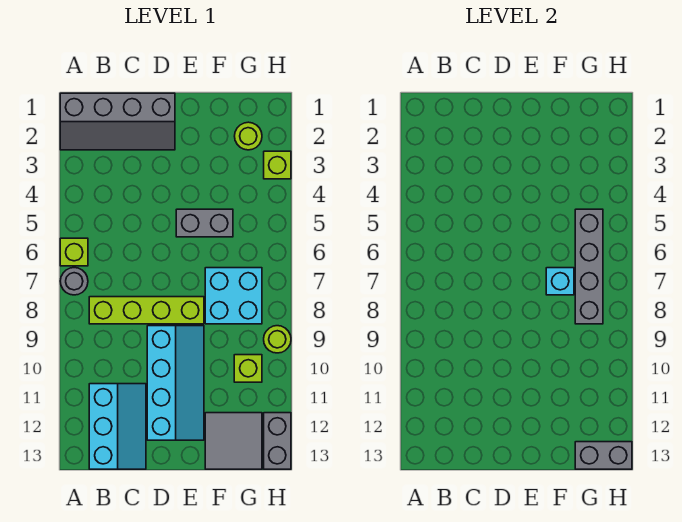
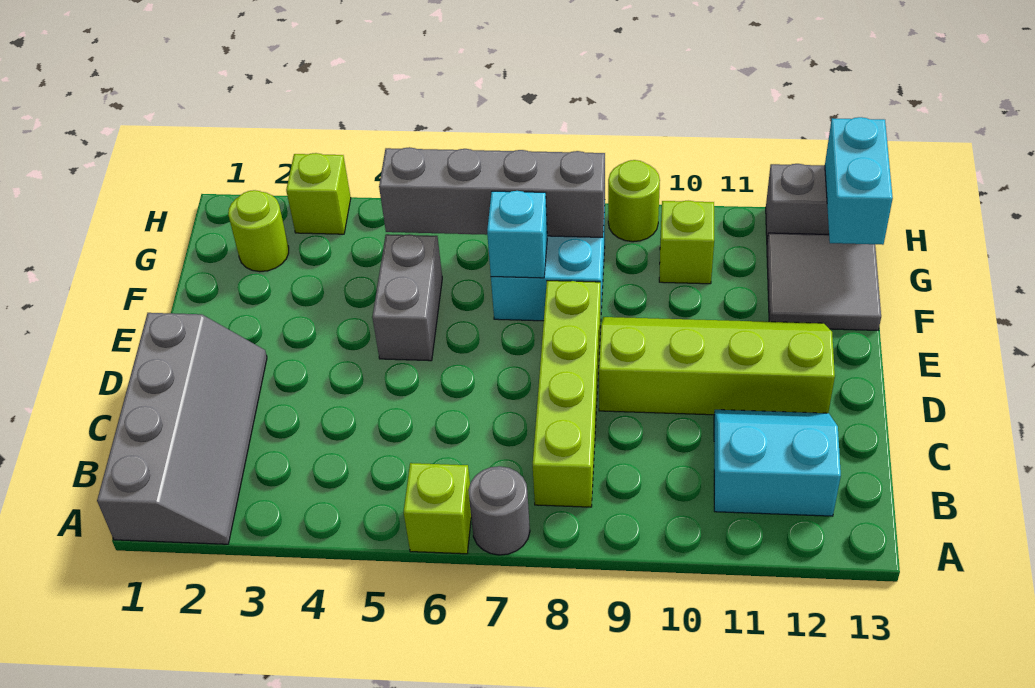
cyan slope B11:C13 level 1 top B -> cyan slope B11:C12 level 1 top B
cyan slope D9:E12 level 1 top D -> lime slope D9:E12 level 1 top D
grey brick G13:H13 level 2 -> cyan brick G13:H13 level 2

